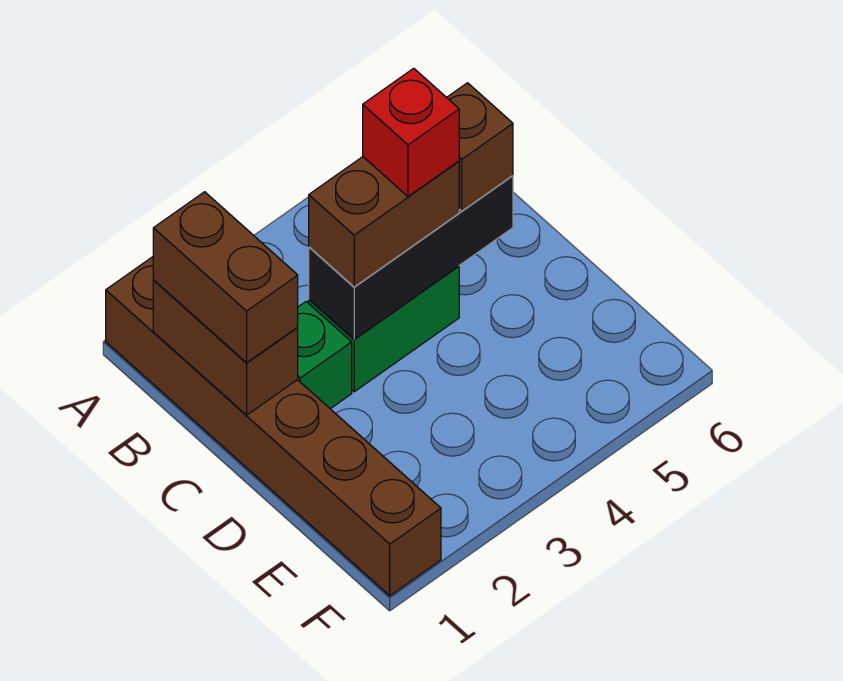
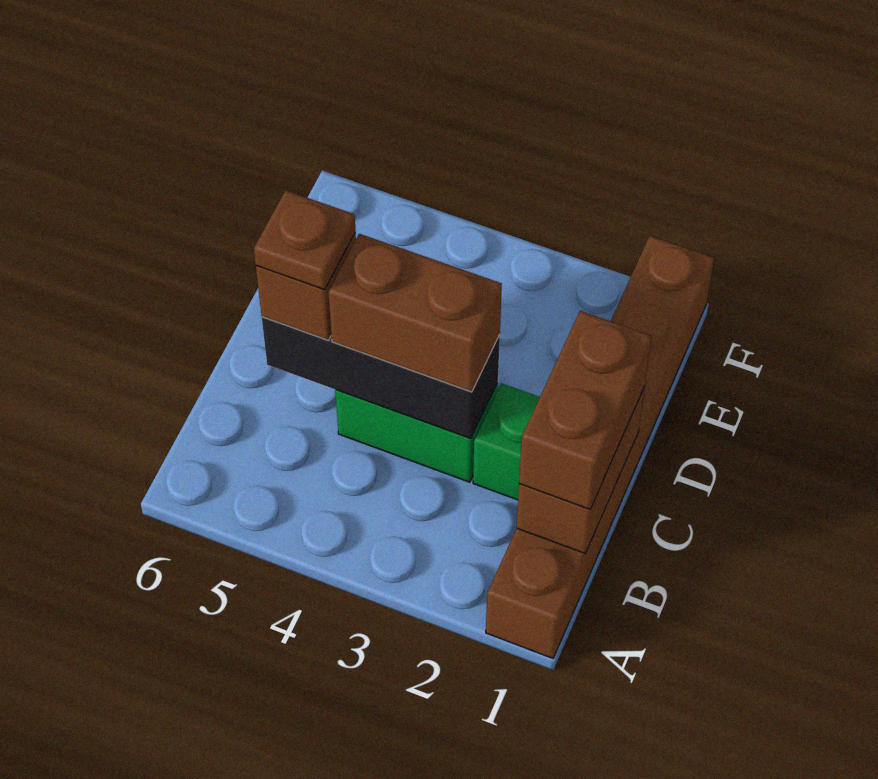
red brick C4 level 4 -> none
none -> brown plate C5 level 4

